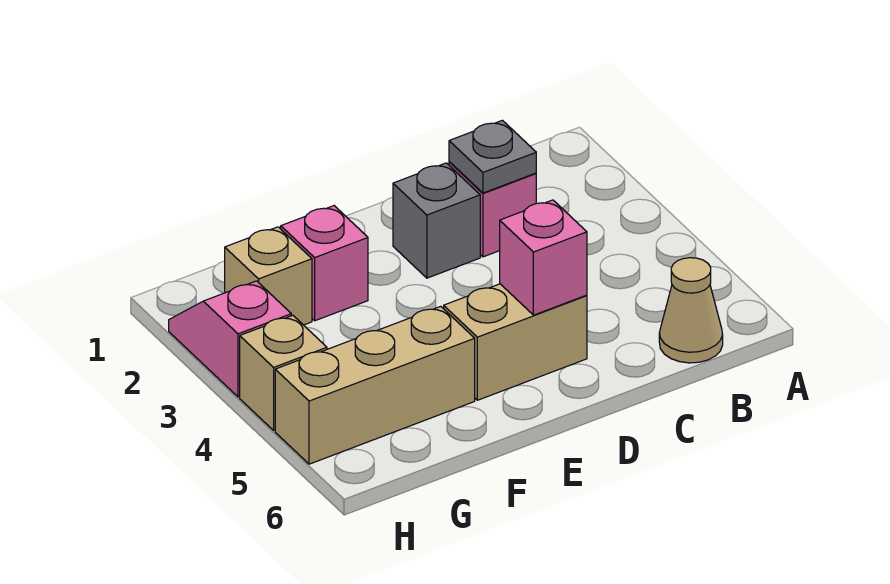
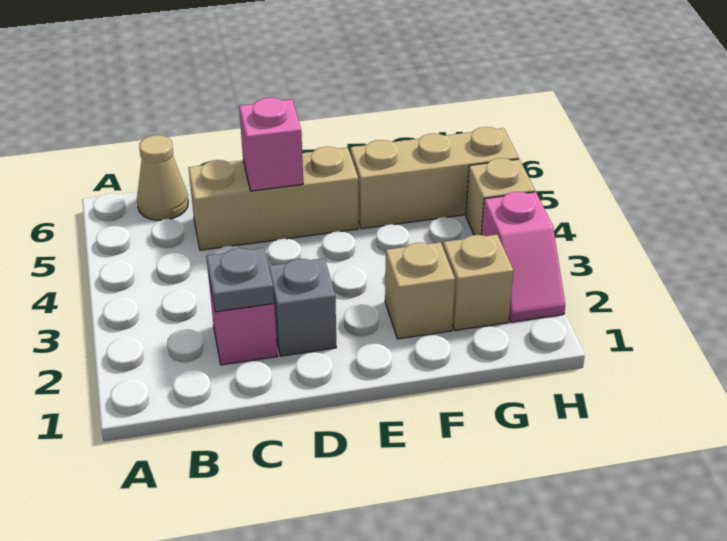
tan brick D5:E5 level 1 -> tan brick C5:E5 level 1
pink brick F2 level 1 -> tan brick F2 level 1

